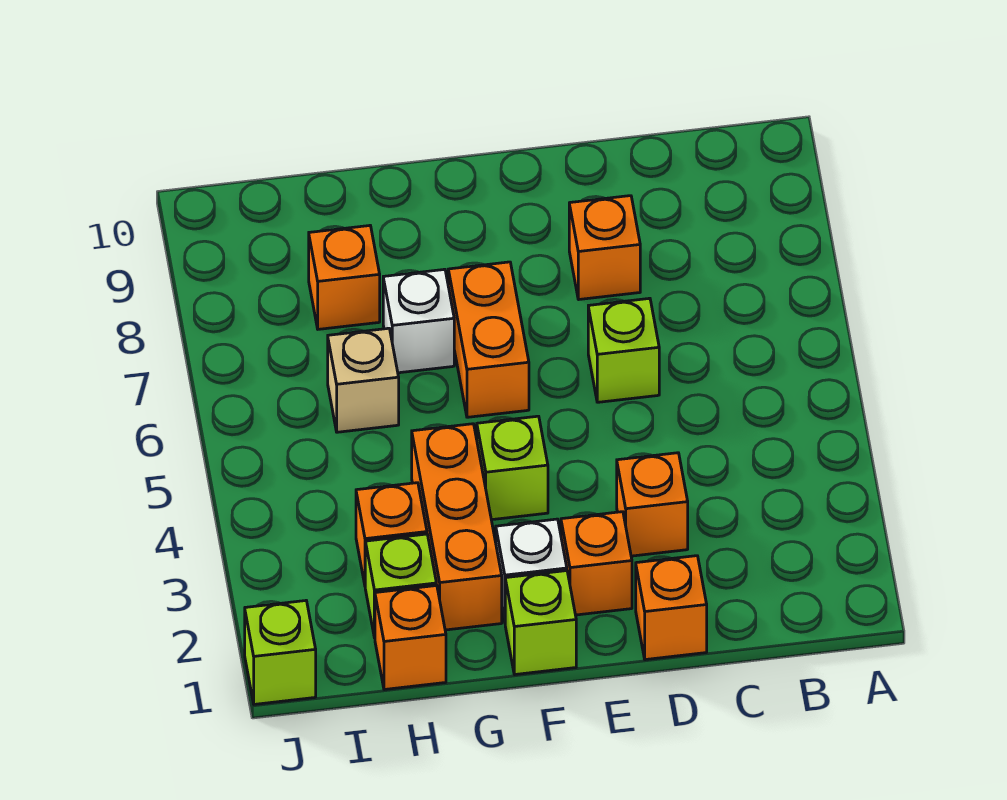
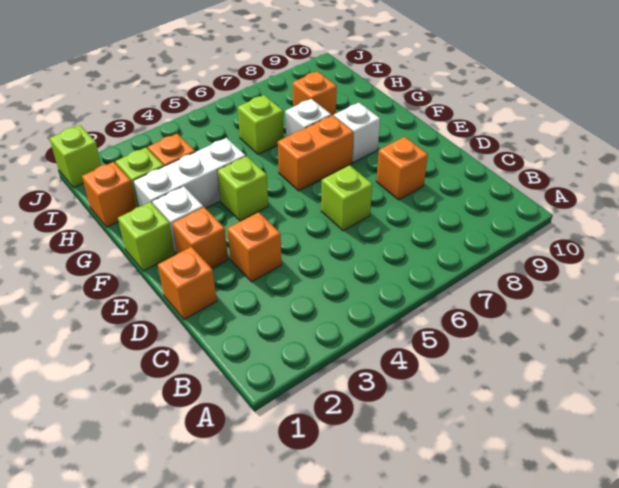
none -> white brick F8 level 1
orange brick G2:G4 level 1 -> white brick G2:G4 level 1
tan brick H6 level 1 -> lime brick H6 level 1

